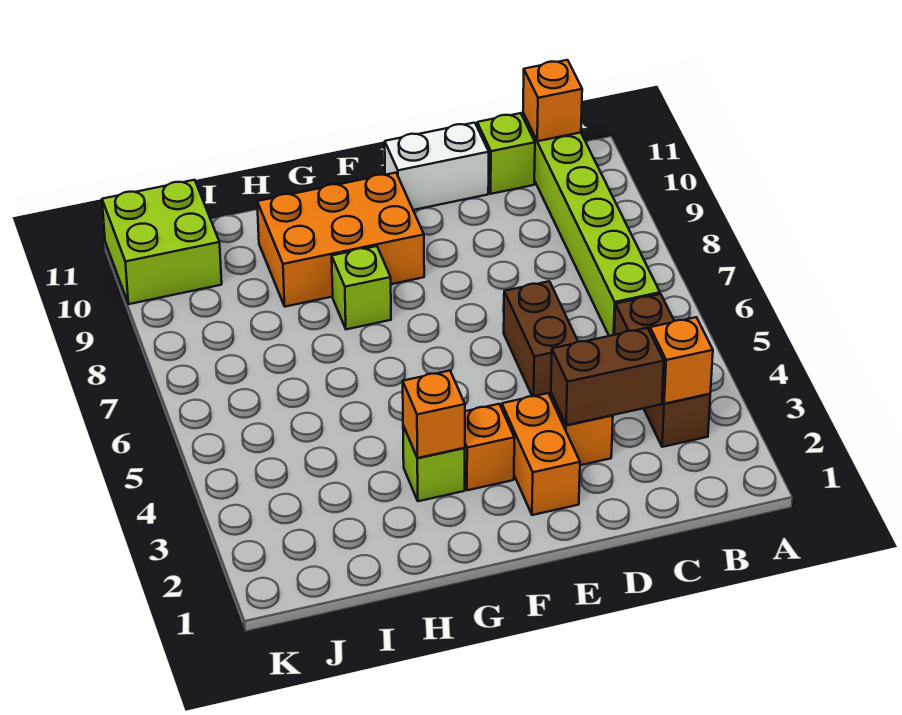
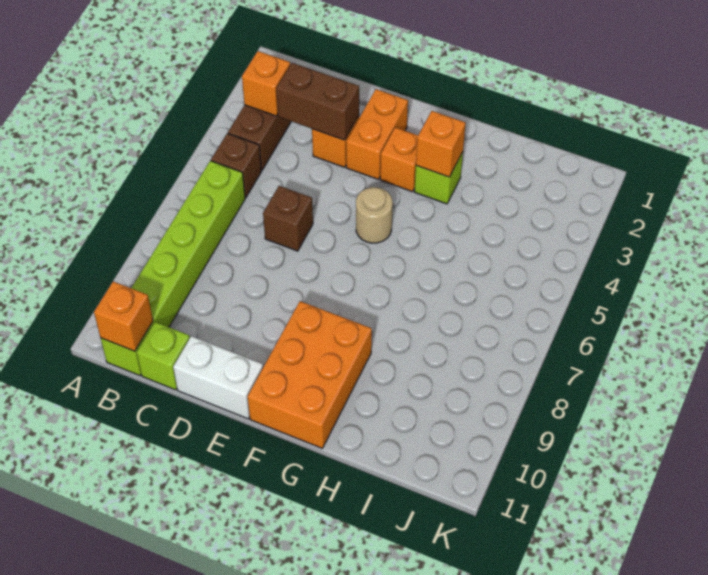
brown brick D5:D6 level 1 -> brown brick D6 level 1
none -> tan round brick F5 level 1
orange brick F9:H10 level 1 -> orange brick F9:G11 level 1
lime brick G8 level 1 -> none
lime brick J10:K11 level 1 -> none

